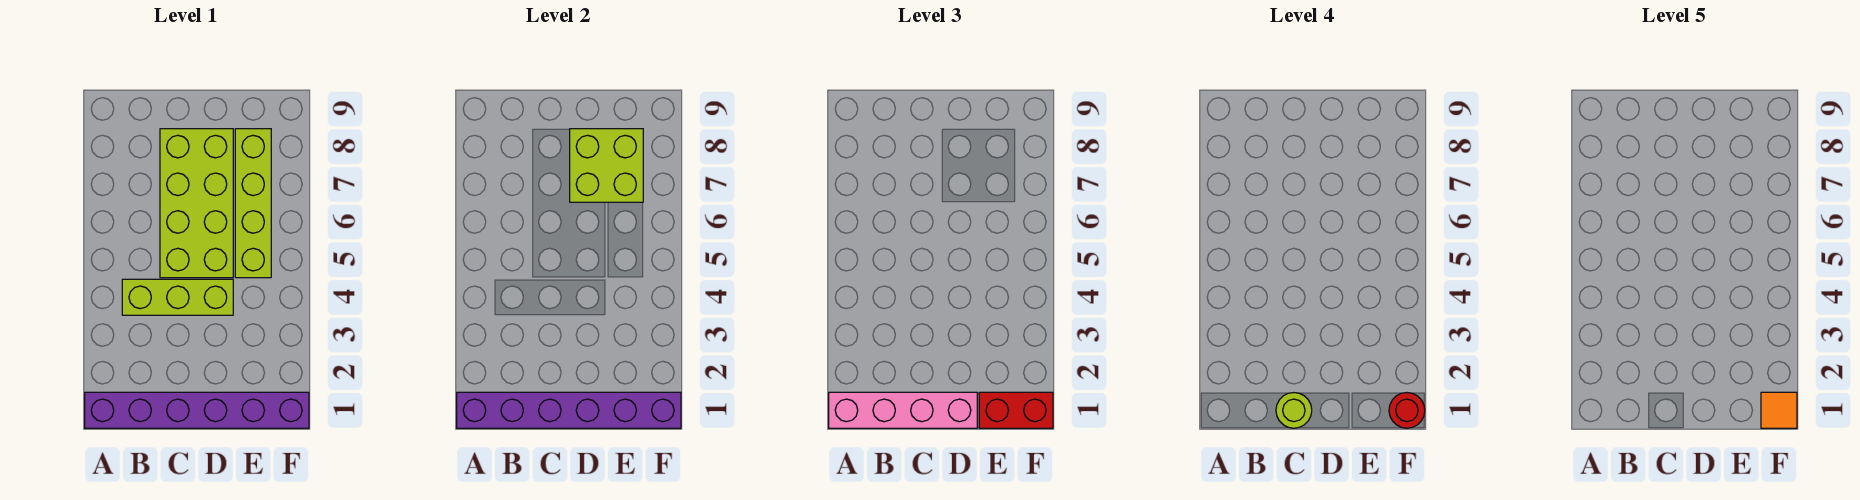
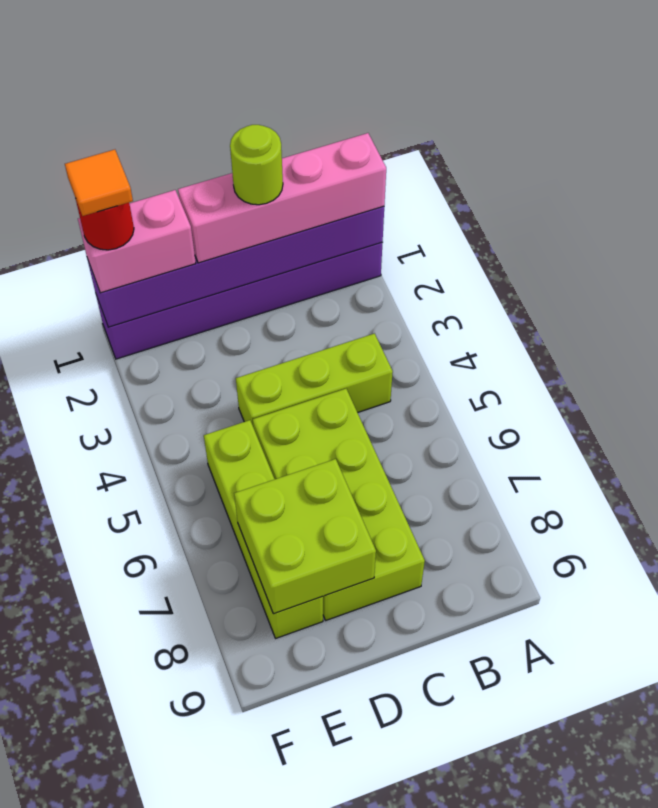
red brick E1:F1 level 3 -> pink brick E1:F1 level 3

